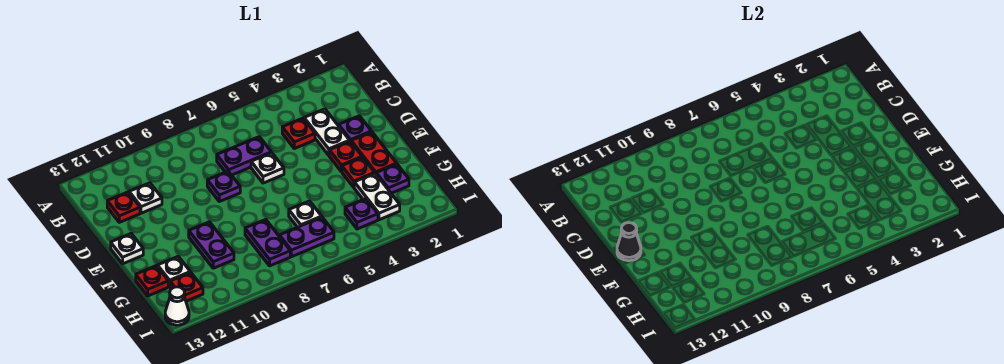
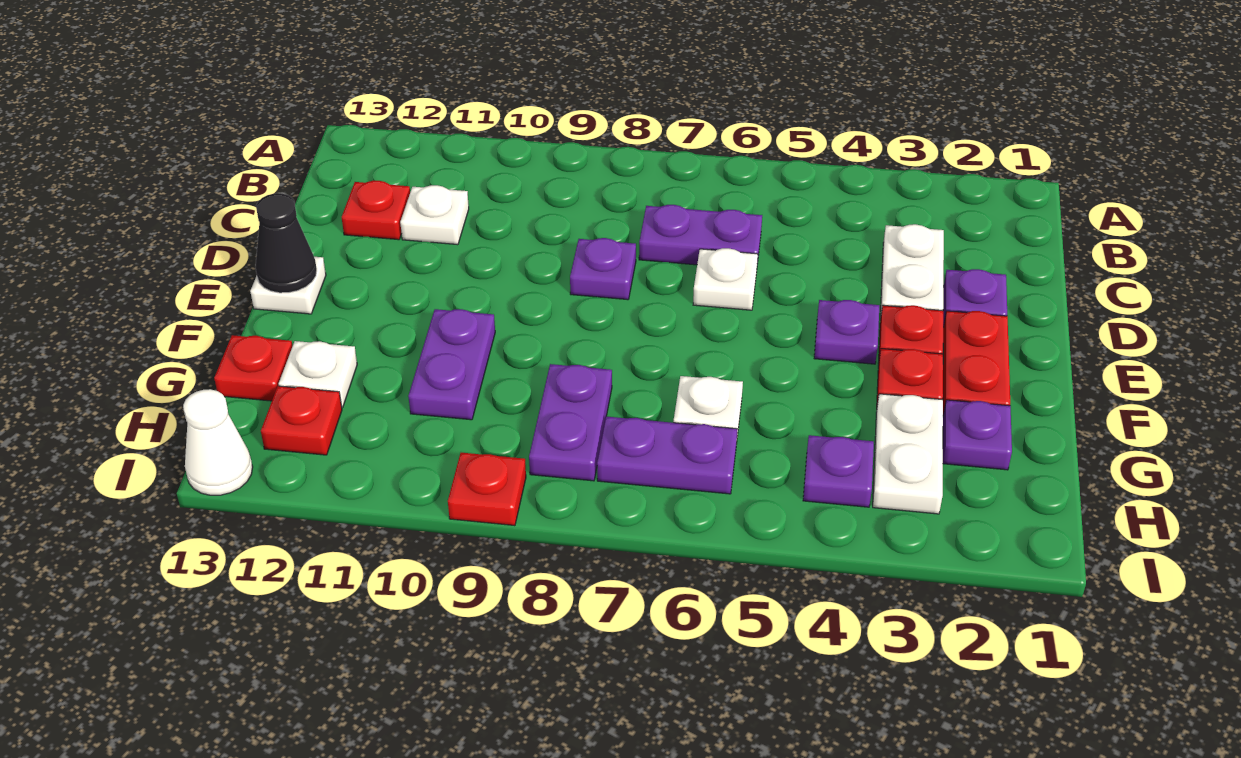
red plate C4 level 1 -> red plate I9 level 1
none -> purple plate E4 level 1

